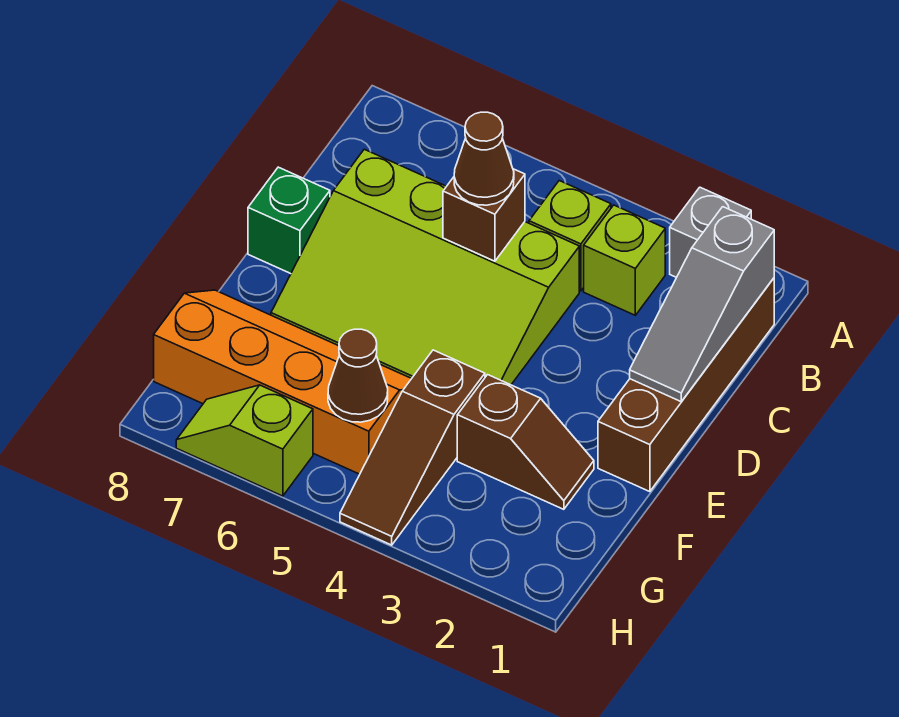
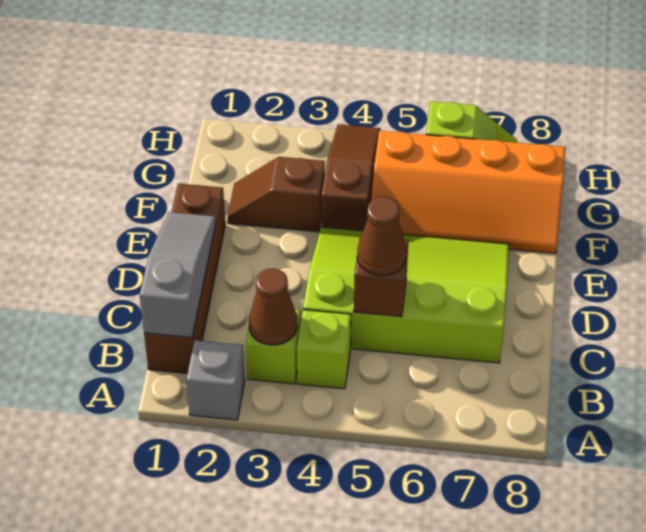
green brick D8 level 1 -> none
brown cone G5 level 2 -> brown cone B3 level 2

